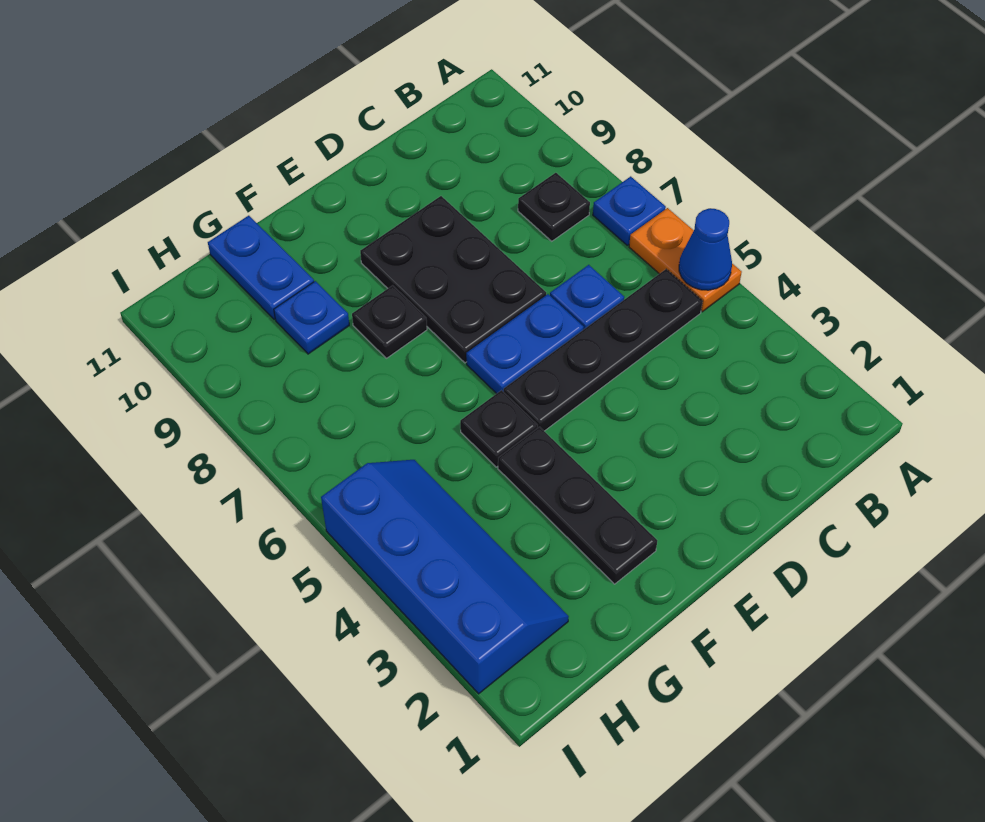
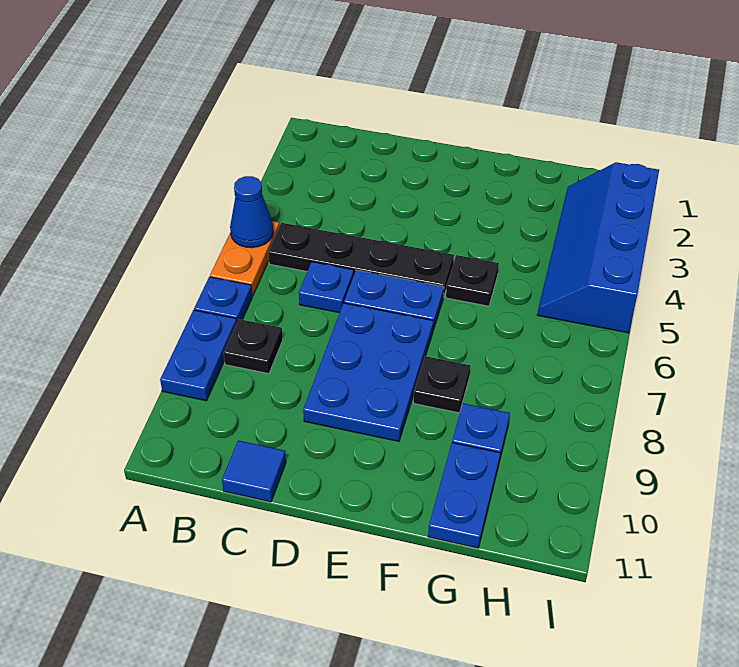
none -> blue plate A8:A9 level 1
none -> blue tile C11 level 1
black plate D7:E9 level 1 -> blue plate D7:E9 level 1
black plate F2:F4 level 1 -> none

